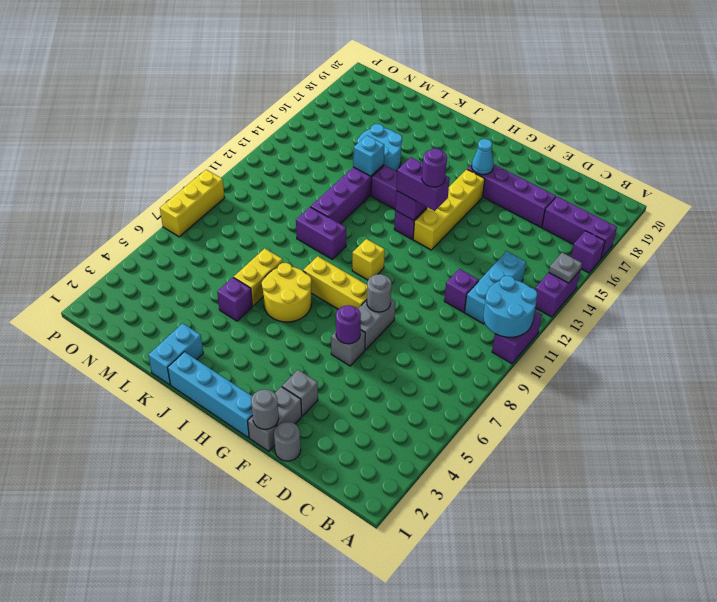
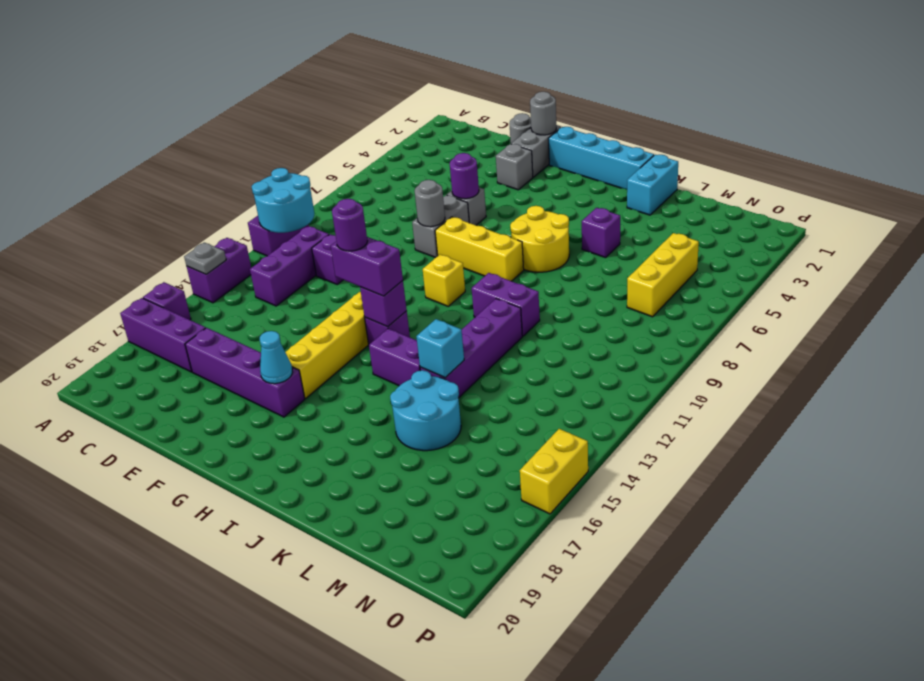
cyan brick C11:C13 level 1 -> purple brick C11:C13 level 1
yellow brick K6:K7 level 1 -> yellow brick P15:P16 level 1
yellow brick P7:P9 level 1 -> yellow brick N5:N7 level 1

